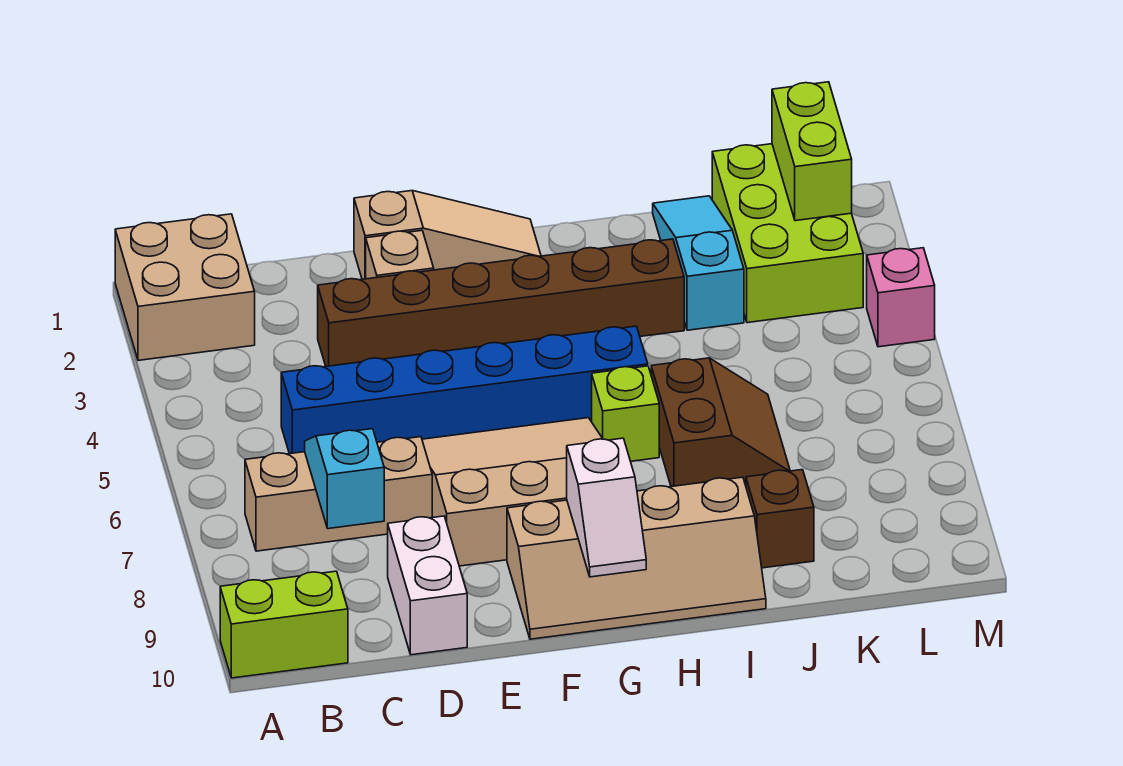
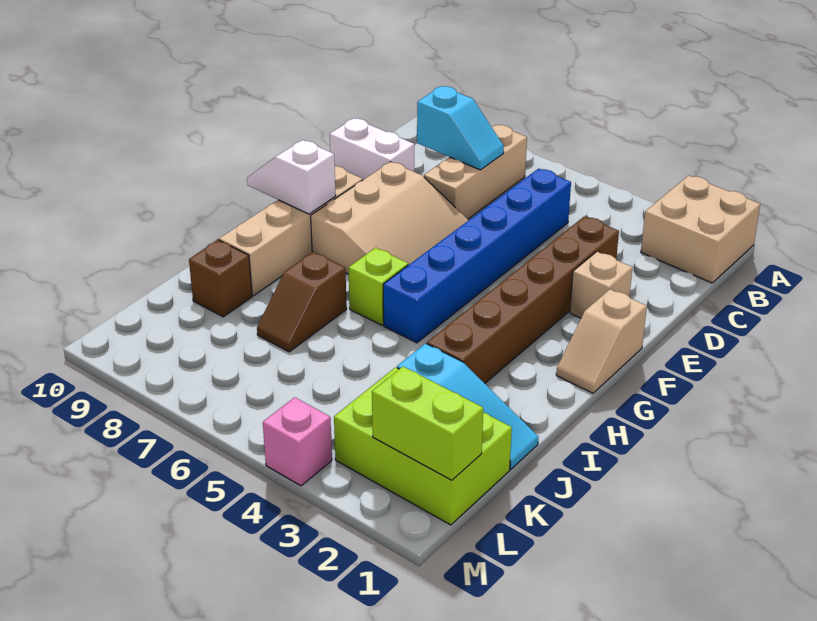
lime brick A10:B10 level 1 -> none
tan slope E1:G1 level 1 top E -> tan slope F1:G1 level 1 top F
brown slope I6:J7 level 1 top I -> brown slope I7:J7 level 1 top I

